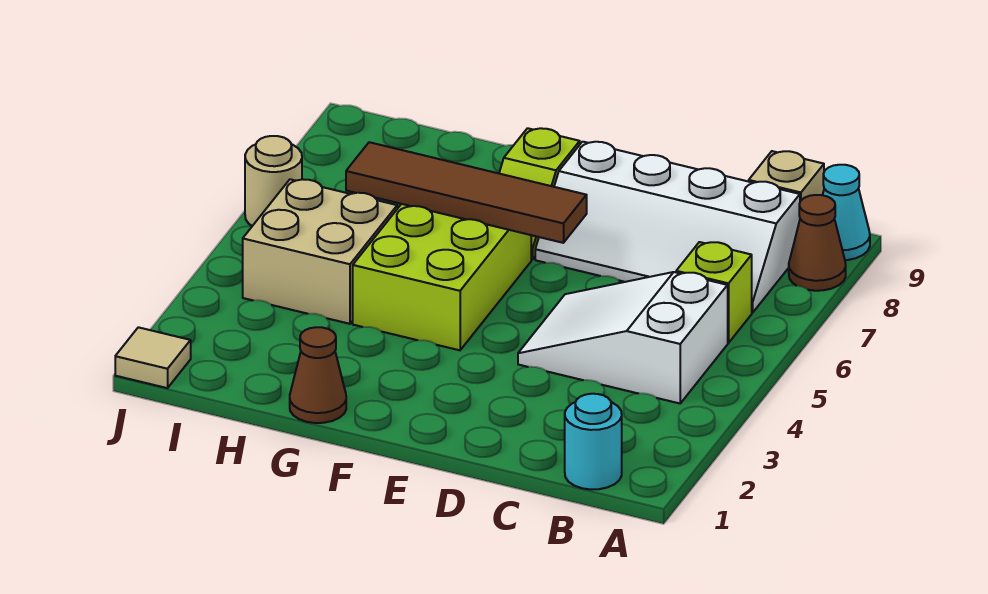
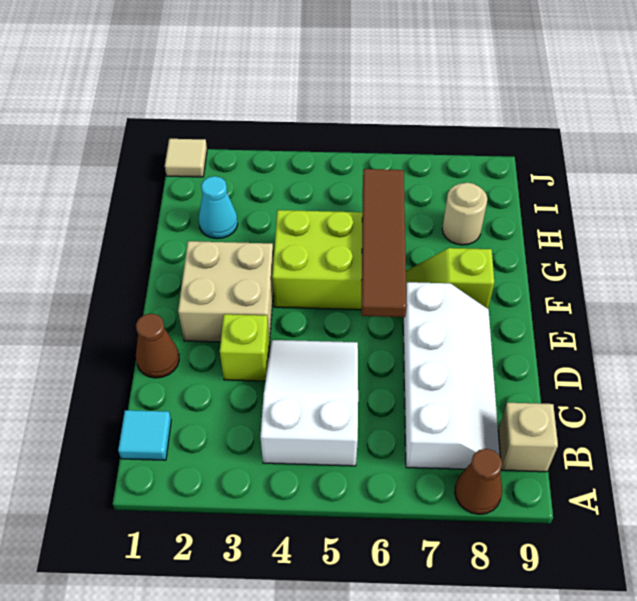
cyan cone A9 level 1 -> cyan cone H2 level 1
cyan round brick B1 level 1 -> cyan tile B1 level 1
lime brick B6 level 1 -> lime brick D3 level 1
white slope B7:E8 level 1 top 8 -> white slope B7:E8 level 1 top 7
brown cone G1 level 1 -> brown cone D1 level 1
tan brick H4:I5 level 1 -> tan brick E2:F3 level 1
tan round brick J6 level 1 -> tan round brick H8 level 1

